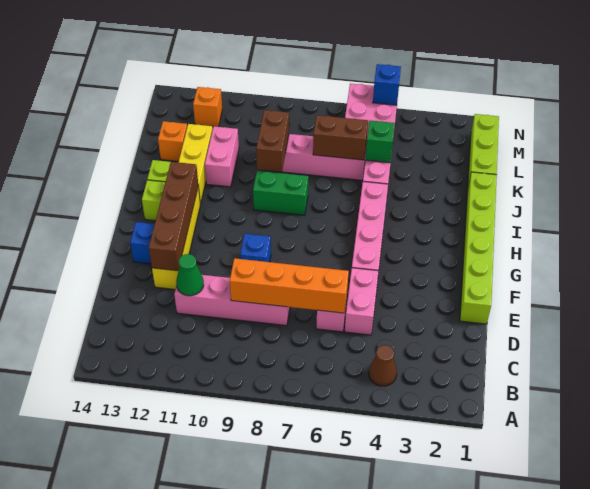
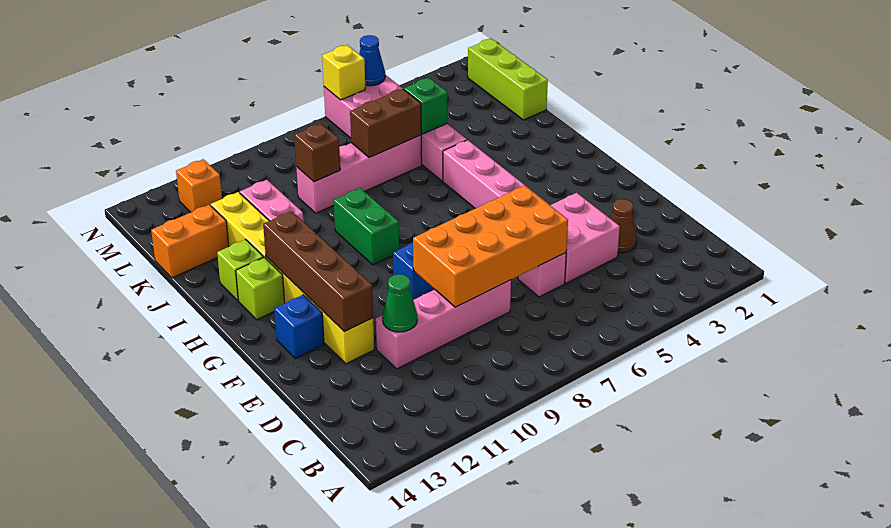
brown cone B4 level 1 -> brown cone D3 level 1
pink brick D5:E5 level 1 -> pink brick D4:E5 level 1
orange brick D6:D9 level 2 -> orange brick D6:E9 level 2
lime brick E1:J1 level 1 -> none
green brick I8:I9 level 1 -> green brick H9:I9 level 1
brown brick J9:K9 level 2 -> brown brick K9 level 2
orange brick K13 level 1 -> orange brick K13:K14 level 1
blue brick N5 level 2 -> blue cone N5 level 2
none -> yellow brick N6 level 2

